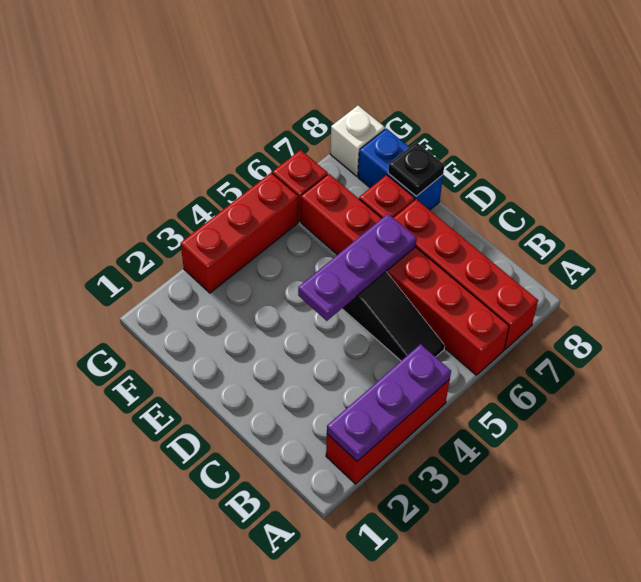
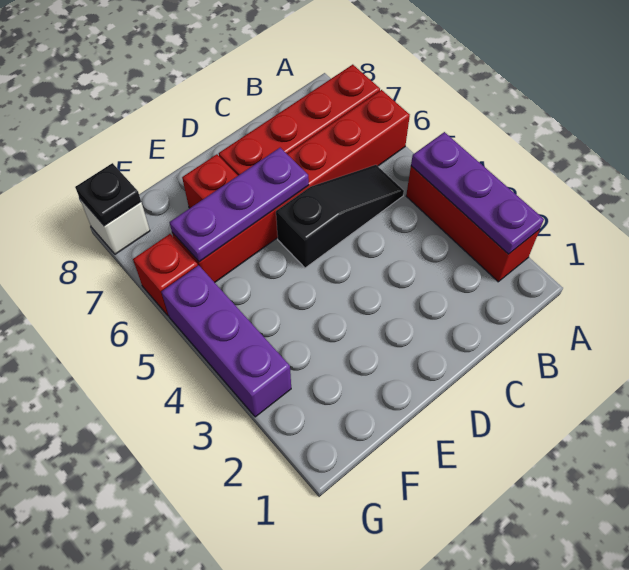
purple plate D4:D6 level 2 -> purple plate D6:F6 level 2
blue brick E8:F8 level 1 -> none
black plate E8 level 2 -> black plate G8 level 2
red brick G3:G5 level 1 -> purple brick G3:G5 level 1

